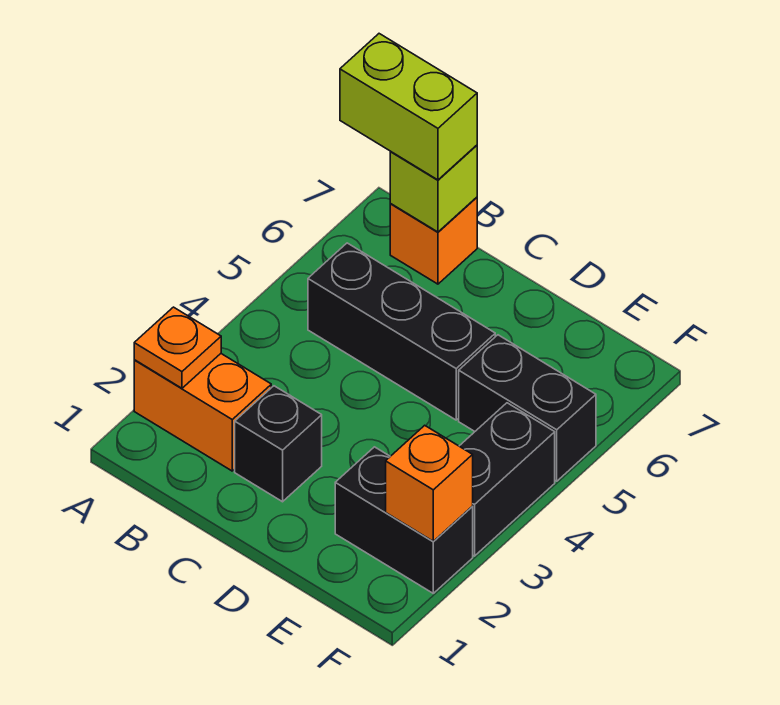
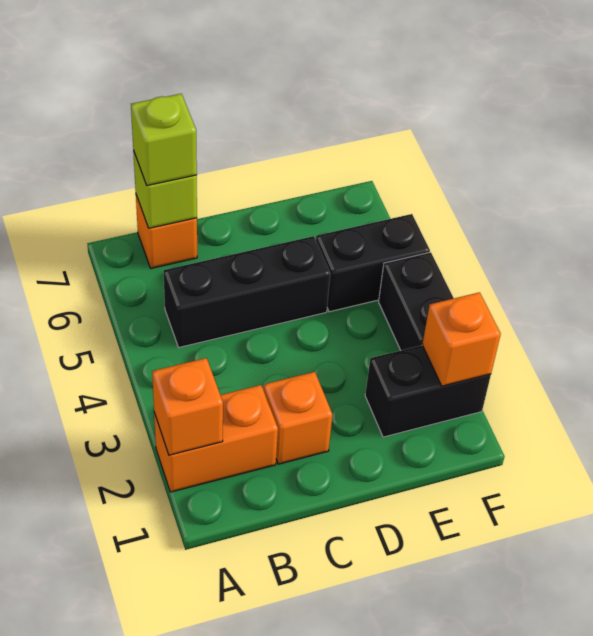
orange plate A2 level 2 -> orange brick A2 level 2
lime brick A7:B7 level 3 -> lime brick B7 level 3
black brick C2 level 1 -> orange brick C2 level 1

